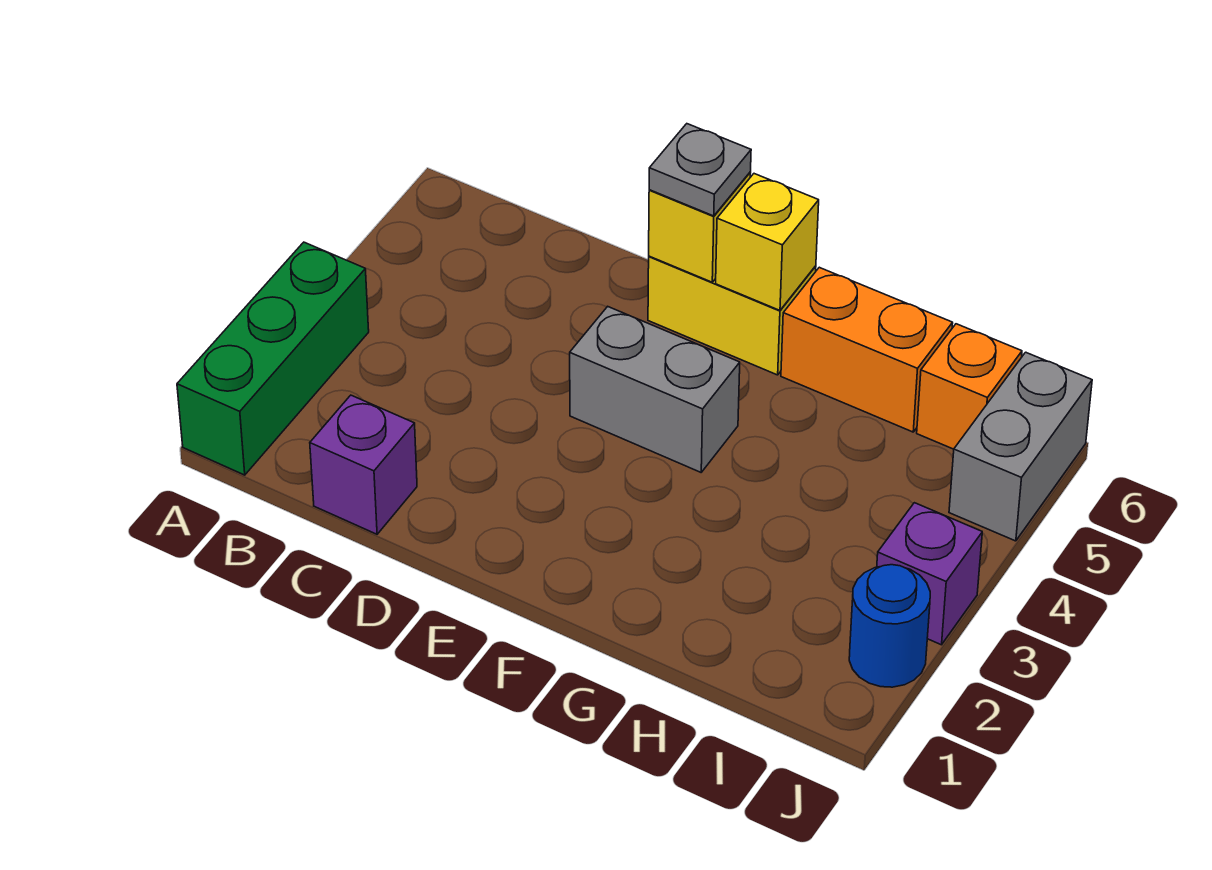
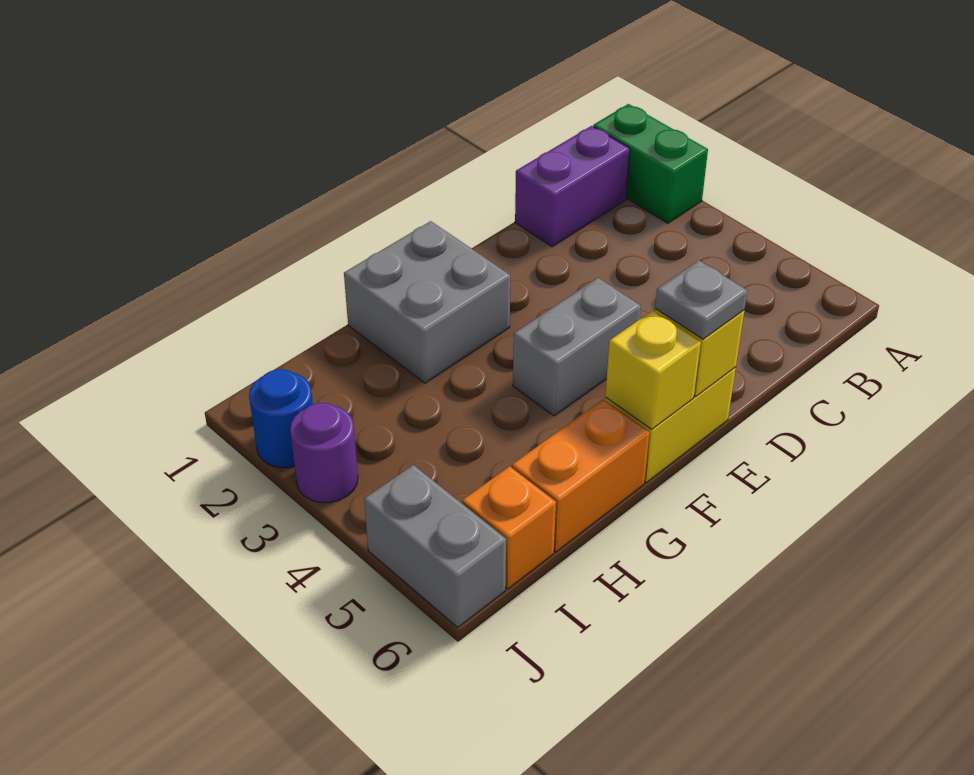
green brick A1:A3 level 1 -> green brick A1:A2 level 1
purple brick C1 level 1 -> purple brick B1:C1 level 1
none -> grey brick F1:G2 level 1
purple brick J3 level 1 -> purple round brick J3 level 1

